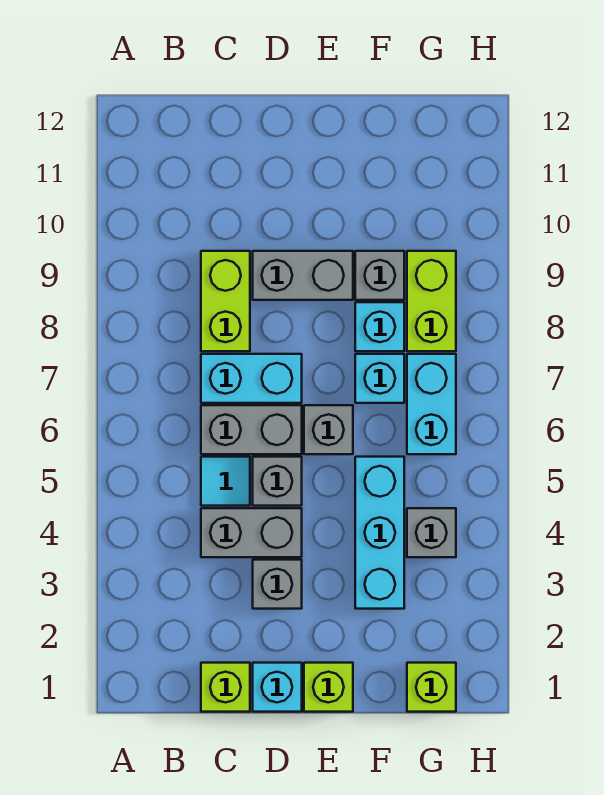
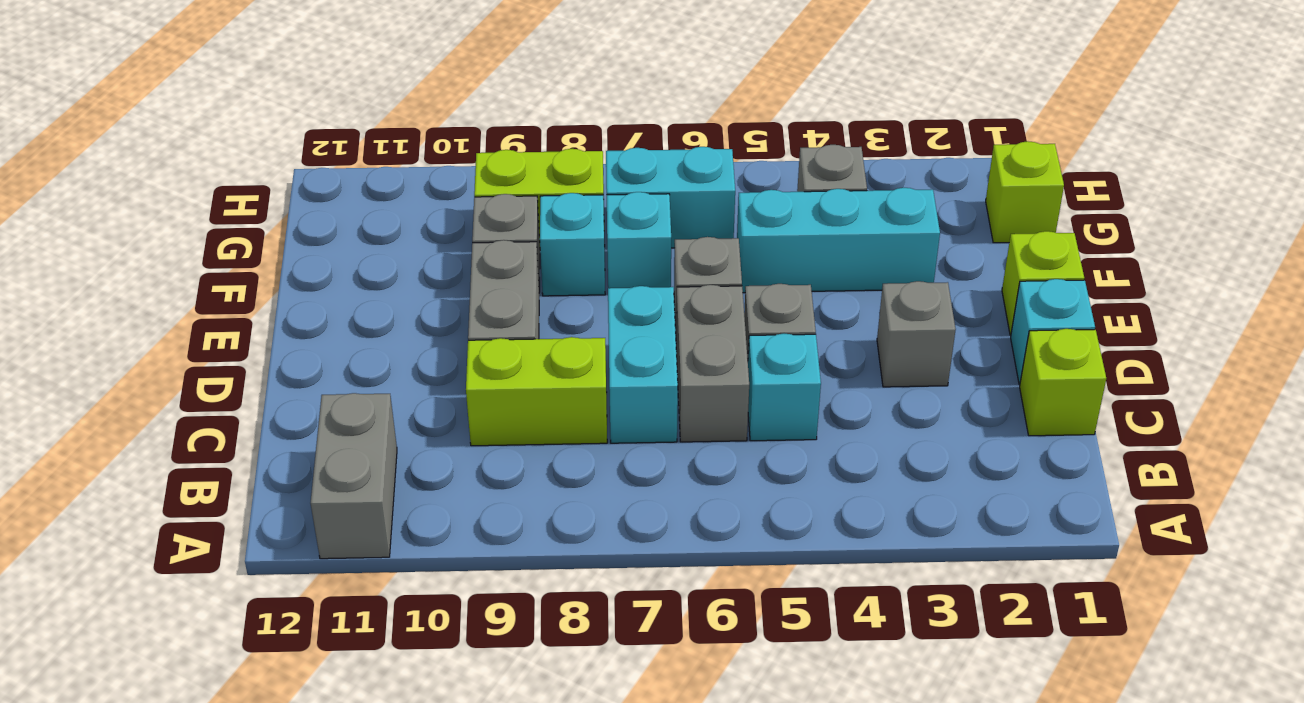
grey brick C4:D4 level 1 -> grey brick A11:B11 level 1
cyan tile C5 level 1 -> cyan brick C5 level 1

